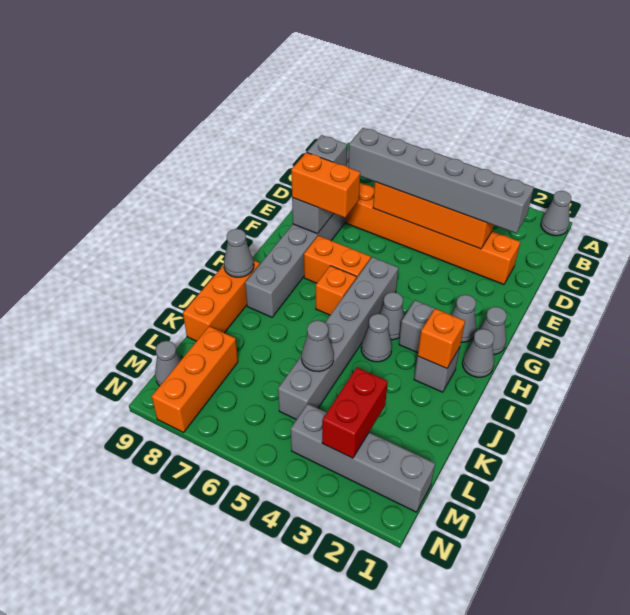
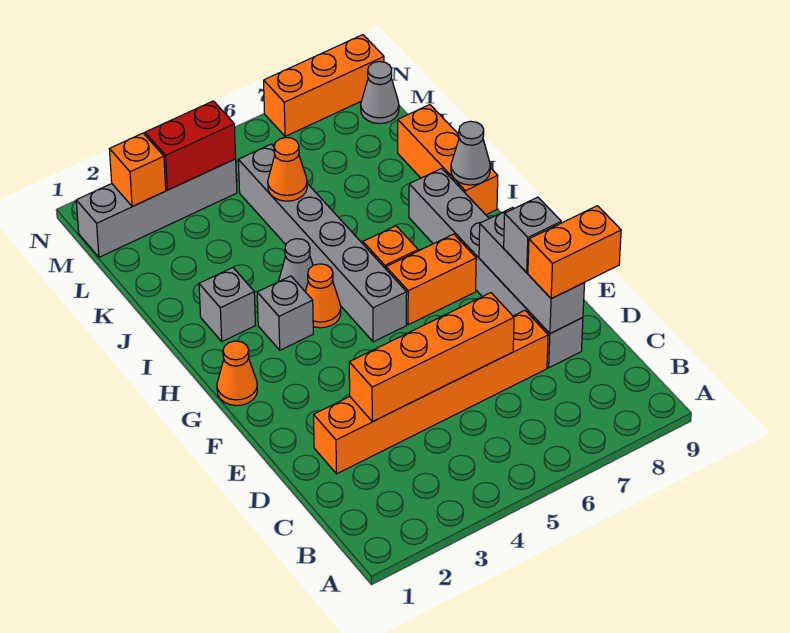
grey cone A1 level 1 -> none
grey brick D2:D7 level 3 -> none
orange brick F7:F8 level 3 -> orange brick D8:D9 level 3
grey cone G1 level 1 -> orange cone G1 level 1
grey cone G2 level 1 -> none
grey cone H1 level 1 -> none
grey cone H4 level 1 -> orange cone H4 level 1
orange brick I2 level 2 -> orange brick M2 level 2
grey cone K5 level 2 -> orange cone K5 level 2
red brick L3:M3 level 2 -> red brick M3:M4 level 2
orange brick L8:N8 level 1 -> orange brick N7:N9 level 1

